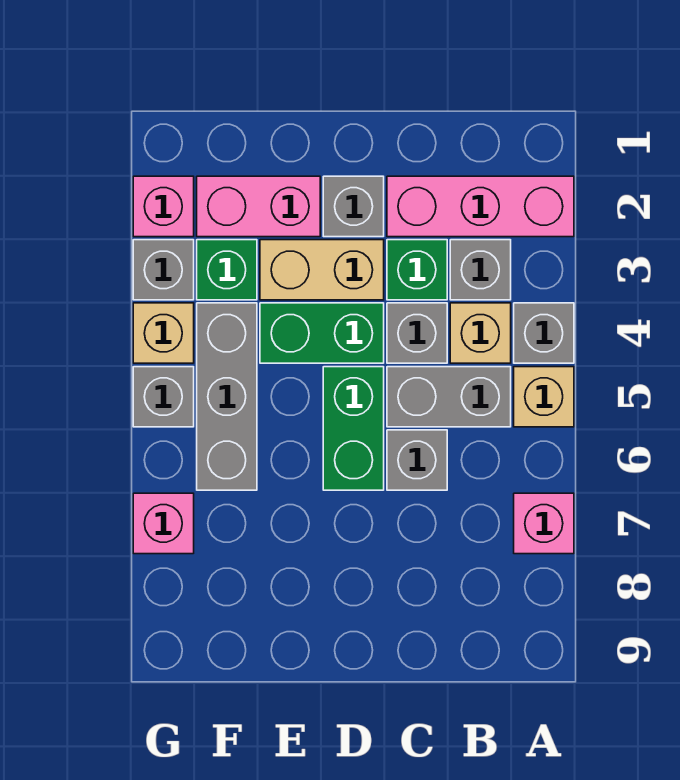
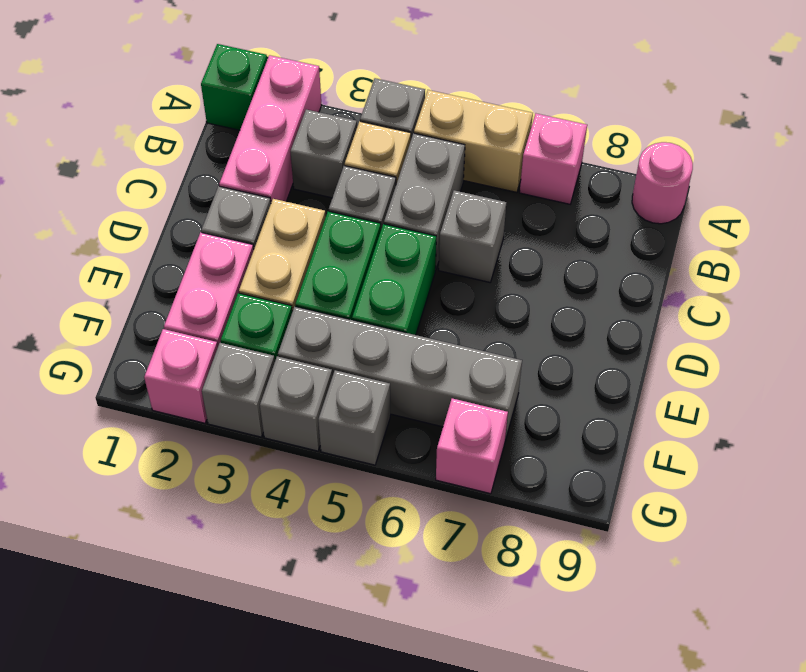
tan brick A5 level 1 -> tan brick A5:A6 level 1
none -> pink round brick A9 level 1
green brick C3 level 1 -> green brick A1 level 1
green brick D5:D6 level 1 -> green brick D5:E5 level 1
grey brick F4:F6 level 1 -> grey brick F4:F7 level 1
tan brick G4 level 1 -> grey brick G4 level 1

